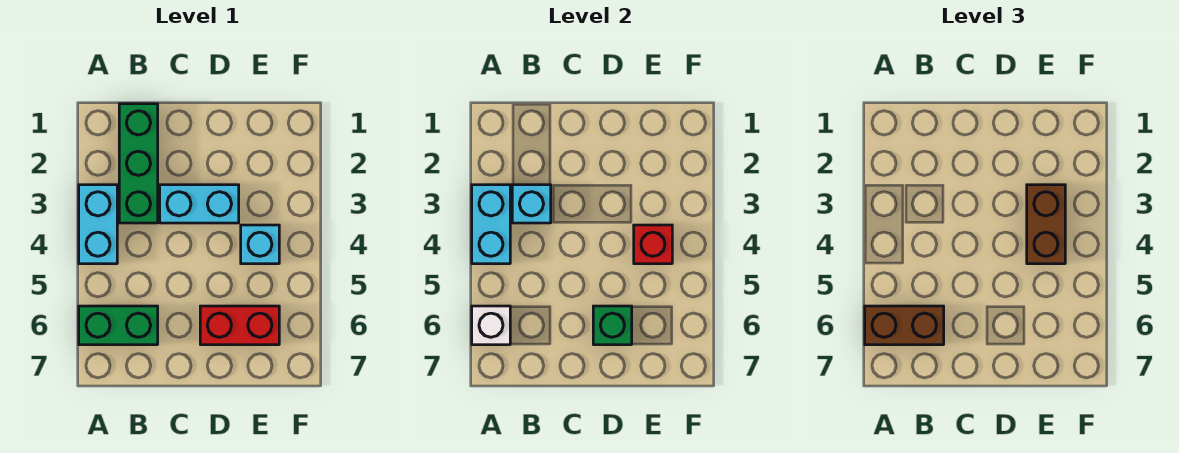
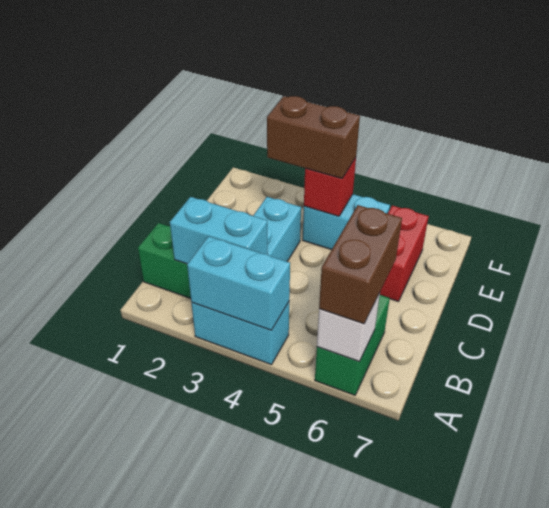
cyan brick B3 level 2 -> cyan brick B2:B3 level 2
green brick D6 level 2 -> none
cyan brick E4 level 1 -> cyan brick E4:E5 level 1

